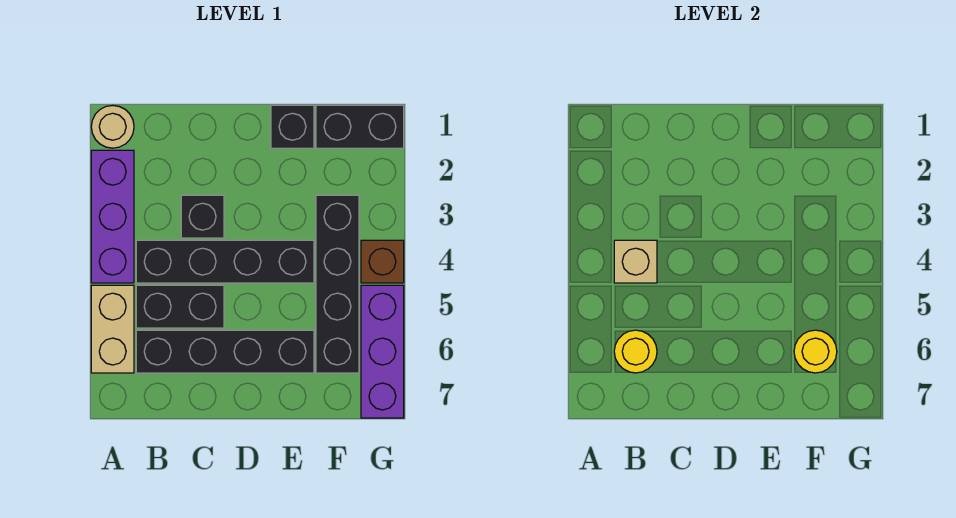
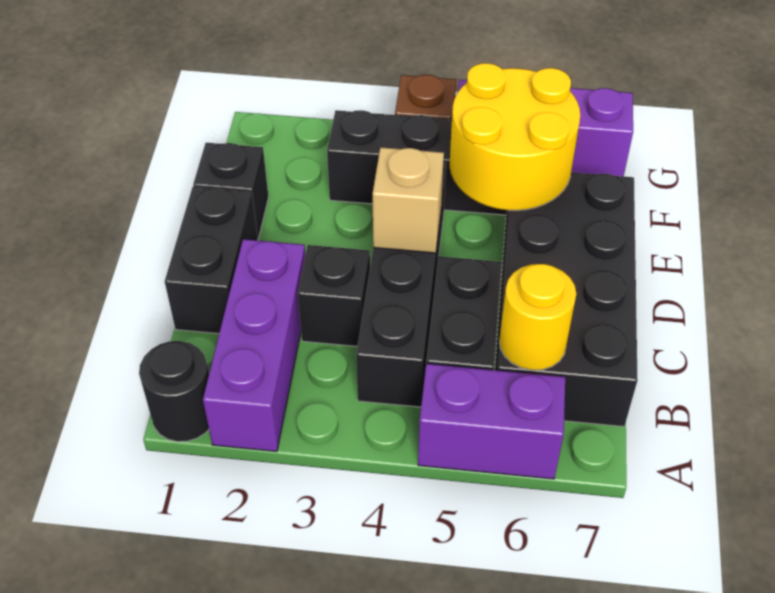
tan round brick A1 level 1 -> black round brick A1 level 1
purple brick A2:A4 level 1 -> purple brick A2:C2 level 1
tan brick A5:A6 level 1 -> purple brick A5:A6 level 1
tan brick B4 level 2 -> tan brick D4 level 2
black brick B6:E6 level 1 -> black brick B6:E7 level 1
black brick F1:G1 level 1 -> black brick C1:D1 level 1
yellow round brick F6 level 2 -> yellow round brick E5:F6 level 2

